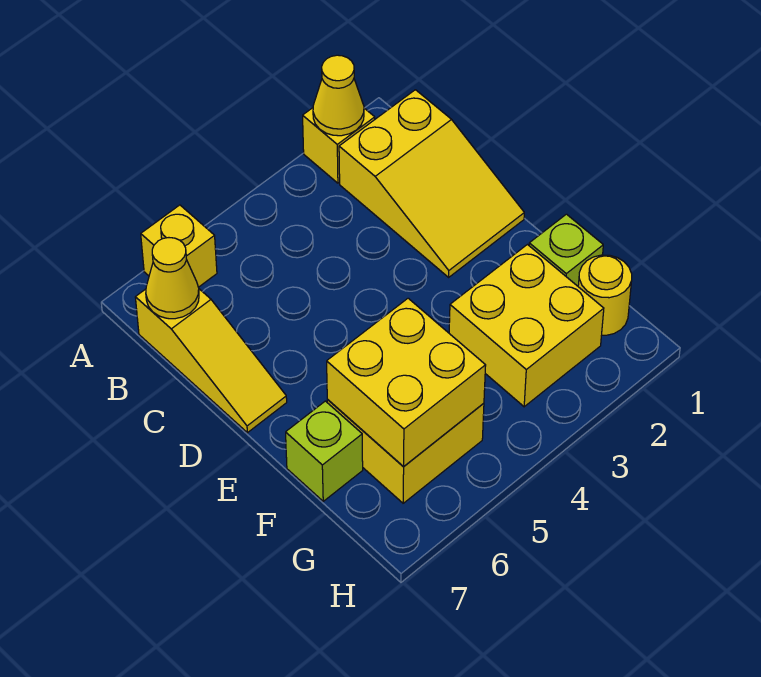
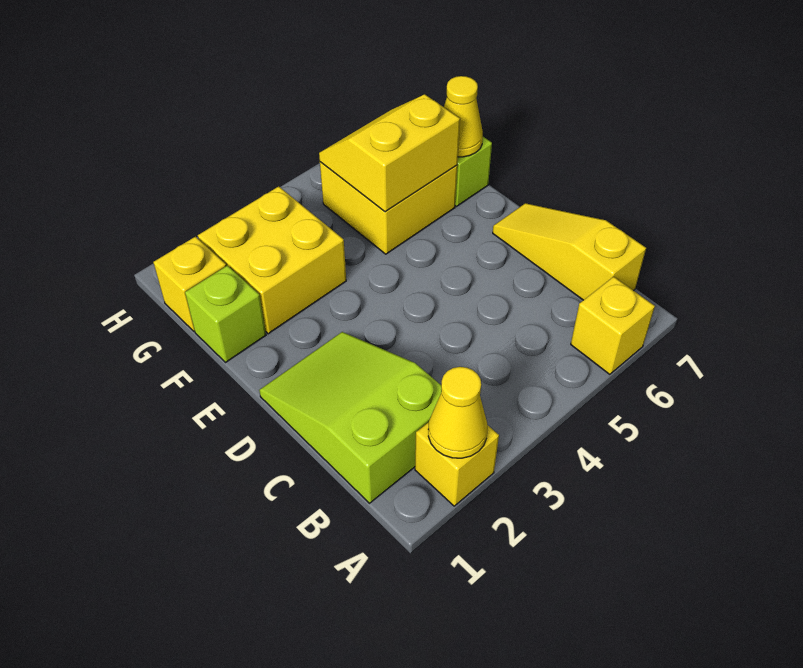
yellow slope B1:D2 level 1 top B -> lime slope B1:D2 level 1 top B
yellow cone B7 level 2 -> yellow cone F7 level 2
yellow brick F5:G6 level 2 -> yellow slope F5:G6 level 2 top F
yellow round brick G1 level 1 -> yellow brick G1 level 1

